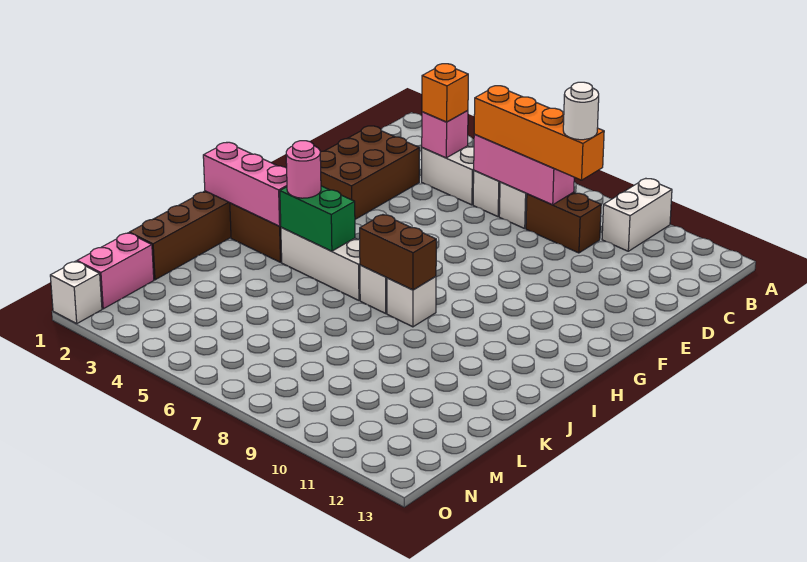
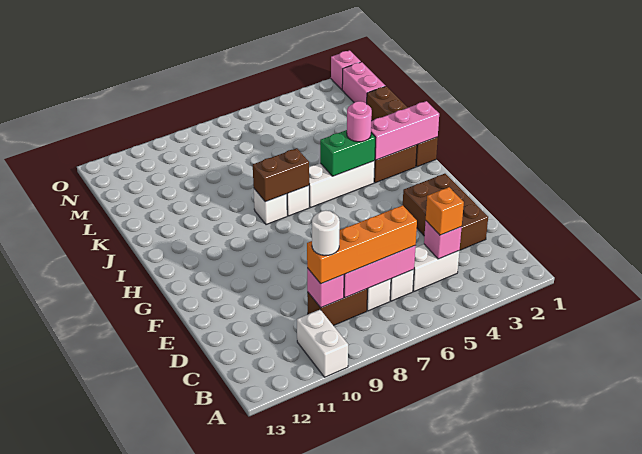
none -> pink brick C9 level 2
white brick O1 level 1 -> pink brick O1 level 1

